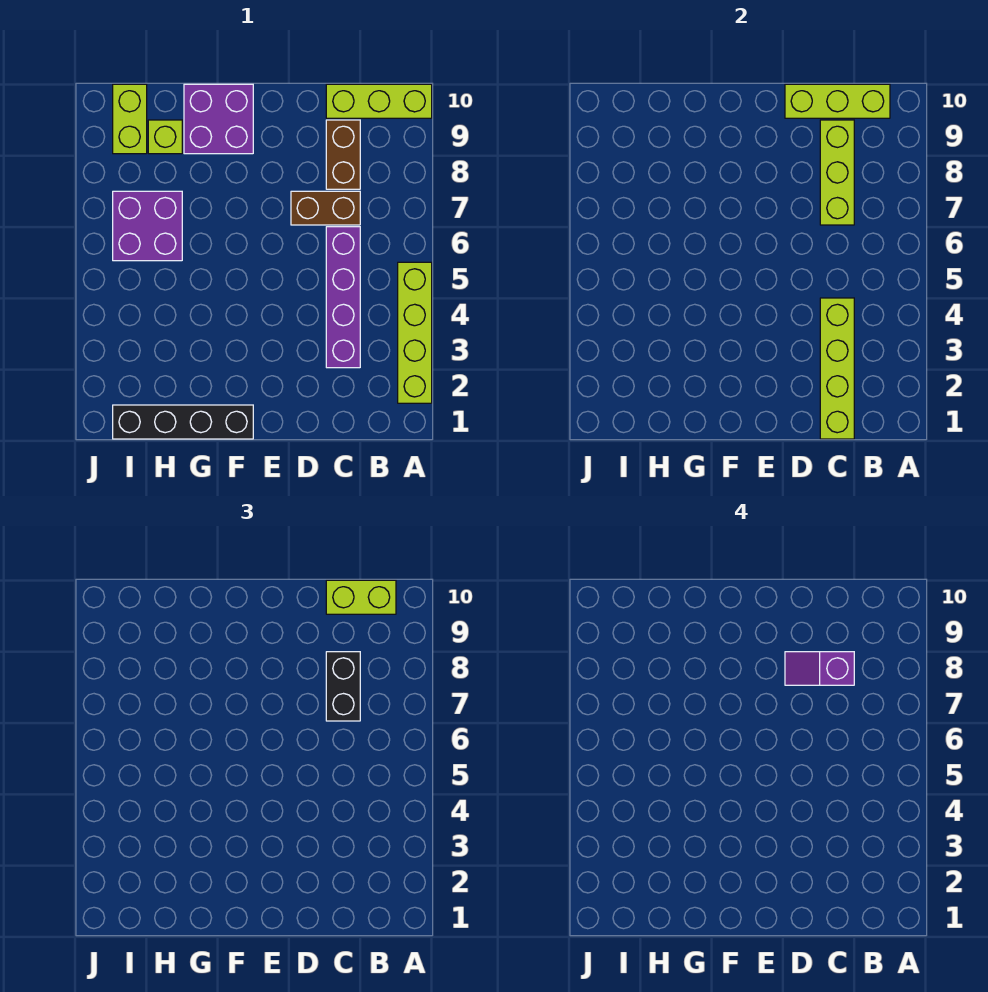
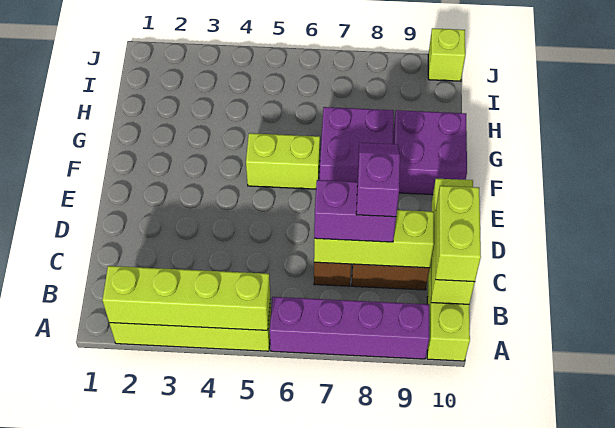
lime brick C1:C4 level 2 -> lime brick A2:A5 level 2
purple brick C3:C6 level 1 -> purple brick A6:A9 level 1
black brick C7:C8 level 3 -> purple brick C7:C8 level 3
black brick F1:I1 level 1 -> none
purple brick H6:I7 level 1 -> purple brick F7:G8 level 1
lime brick H9 level 1 -> lime brick J10 level 1
lime brick I9:I10 level 1 -> lime brick F5:F6 level 1

